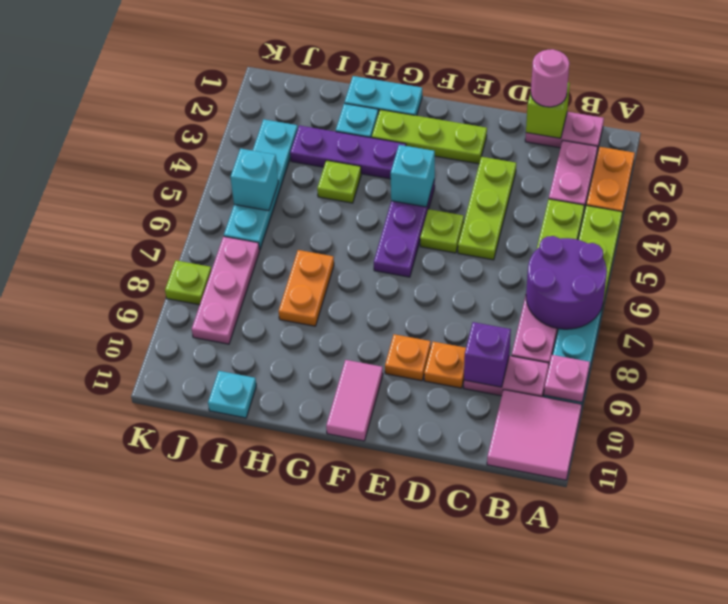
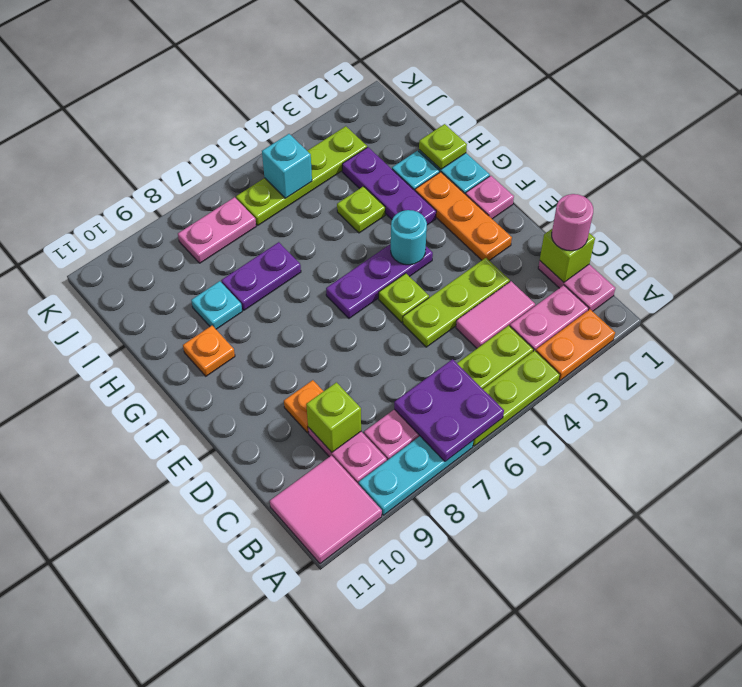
purple round brick A6:B7 level 2 -> purple plate A6:B7 level 2
pink plate A9 level 2 -> pink plate F1 level 1
purple brick C9 level 2 -> lime brick C9 level 2
lime plate E2:G2 level 1 -> orange plate E2:G2 level 1
orange plate E9 level 1 -> orange plate G10 level 1
cyan brick F4 level 2 -> cyan round brick F4 level 2
pink tile F10:F11 level 1 -> pink tile C3:C4 level 1
orange plate H7:H8 level 1 -> purple plate H7:H8 level 1
cyan plate I11 level 1 -> cyan plate H9 level 1
cyan plate J3:J6 level 1 -> lime plate J3:J6 level 1
pink plate J7:J9 level 1 -> pink plate J7:J8 level 1
lime plate K8 level 1 -> lime plate H1 level 2

